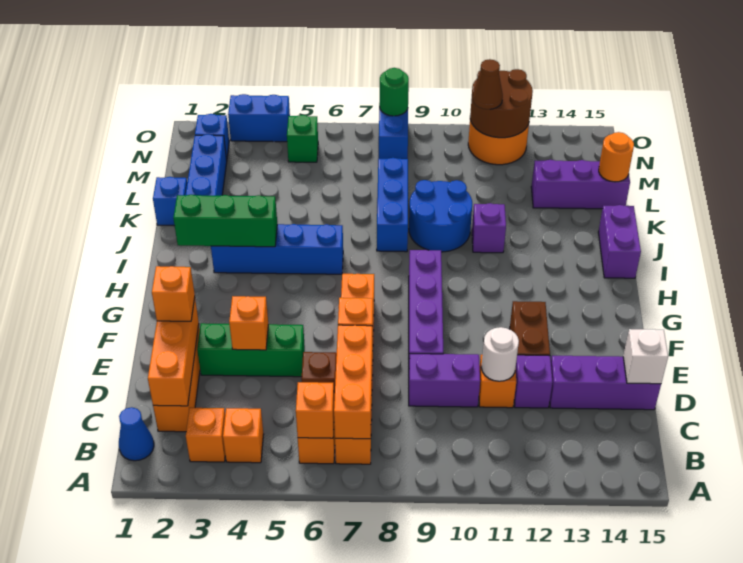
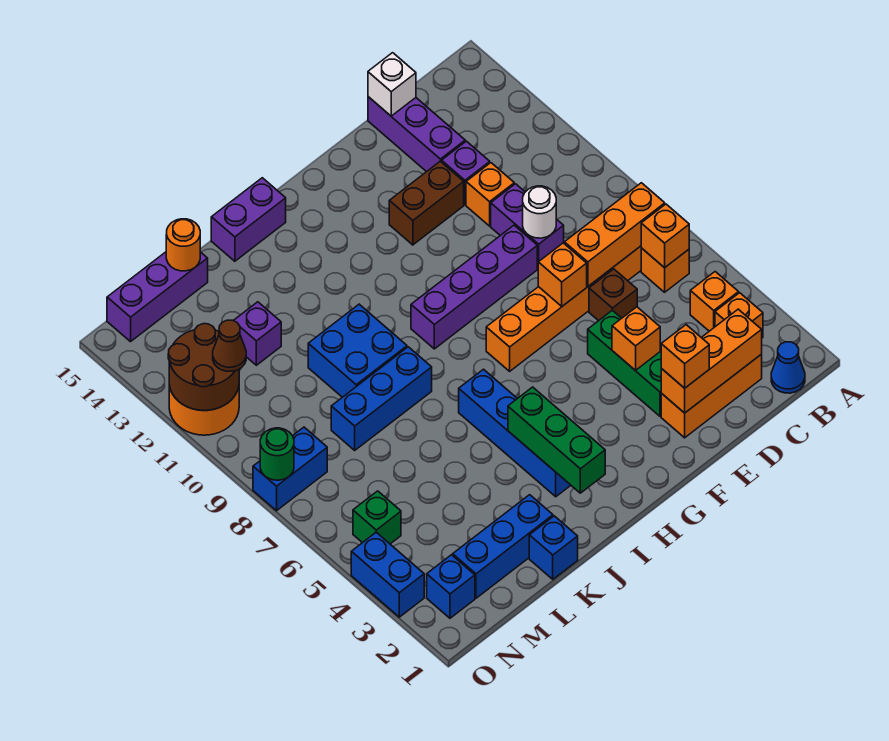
white round brick D11 level 2 -> white round brick D9 level 2
blue round brick J9:K10 level 1 -> blue brick J9:K10 level 1
purple brick J11 level 1 -> purple brick L12 level 1
purple brick L13:L15 level 1 -> purple brick L15:N15 level 1

